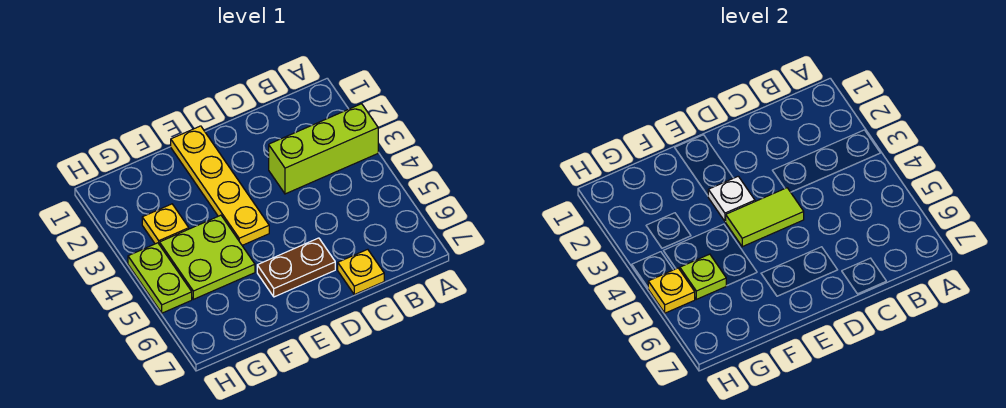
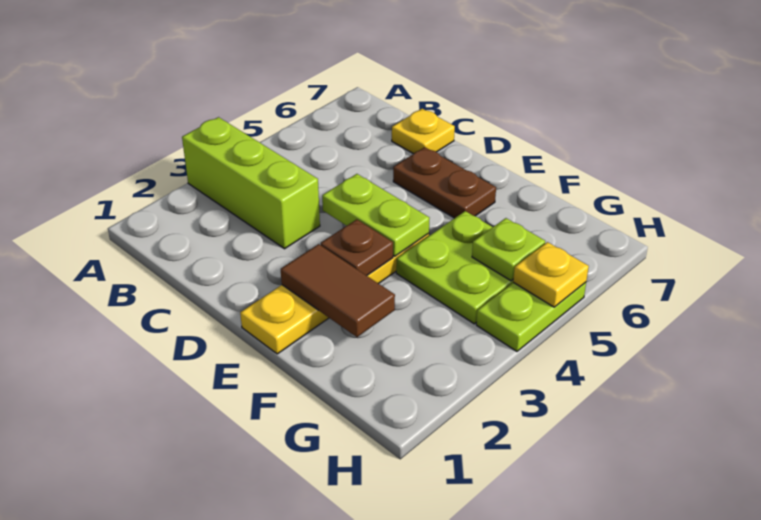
lime tile D4:E4 level 2 -> lime plate D4:E4 level 2
none -> brown tile E2:F2 level 2
white plate E3 level 2 -> brown plate E3 level 2
yellow plate G3 level 1 -> none

